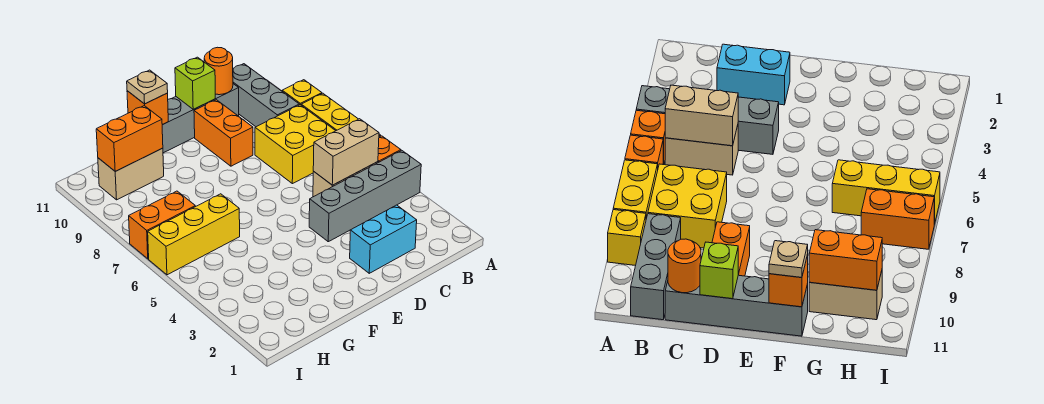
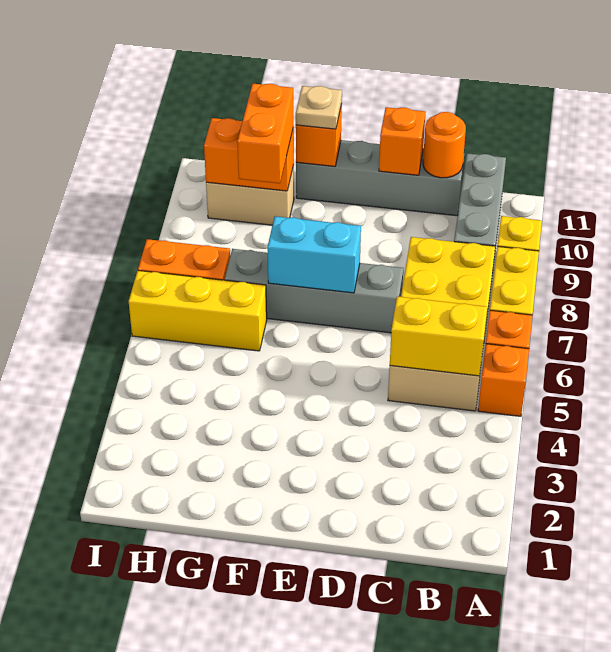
grey brick A4:D4 level 1 -> grey brick D7:G7 level 1
tan brick B5:C5 level 2 -> yellow brick B5:C5 level 2
cyan brick C2:D2 level 1 -> cyan brick E7:F7 level 2
orange brick D9:D10 level 1 -> orange brick G9:G10 level 3
lime brick D11 level 2 -> orange brick D11 level 2

